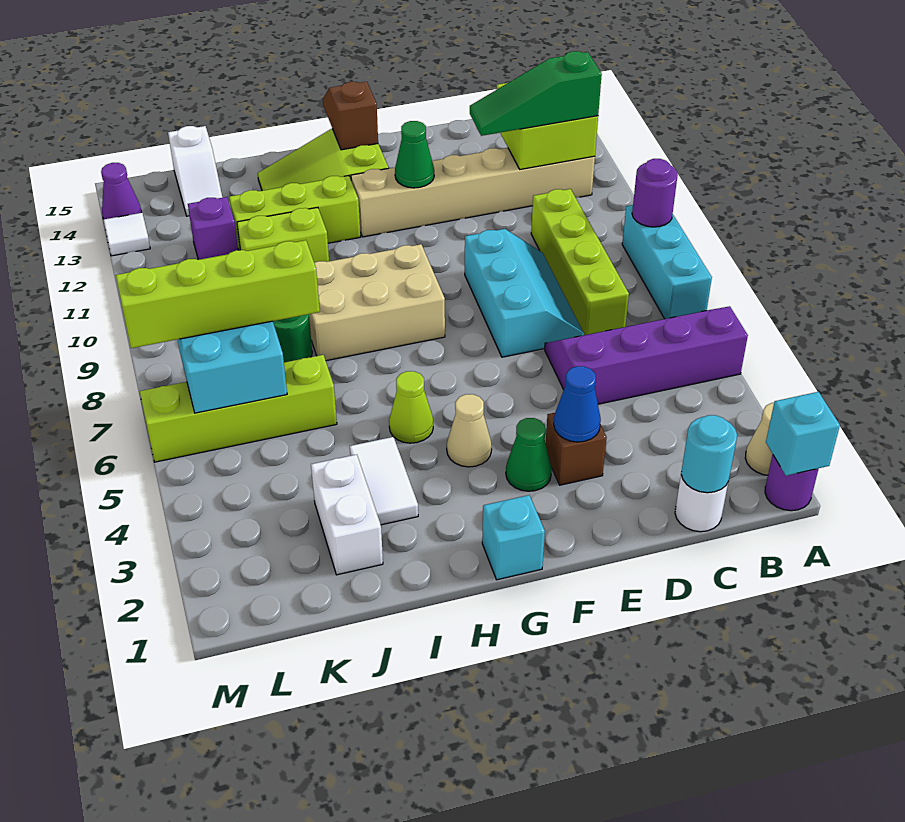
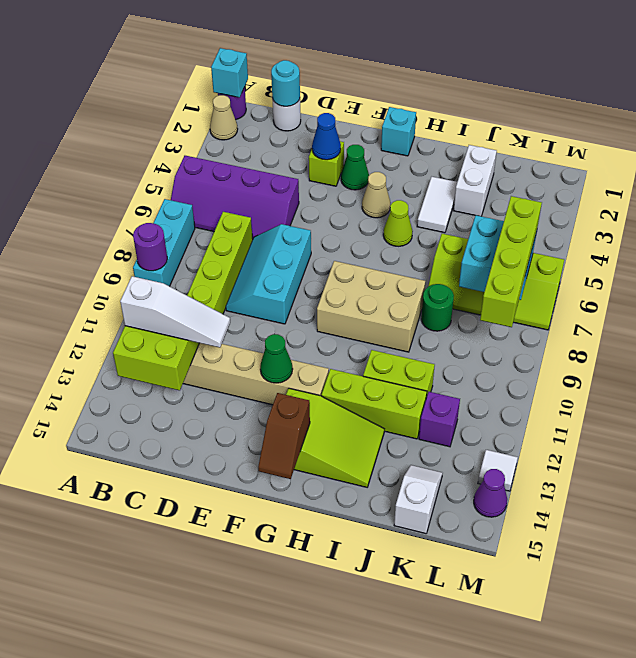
green slope B12:D12 level 3 top B -> white slope B12:D12 level 3 top B
brown brick E3 level 1 -> lime brick E3 level 1
lime brick J7:M7 level 3 -> lime brick L6:L9 level 3

